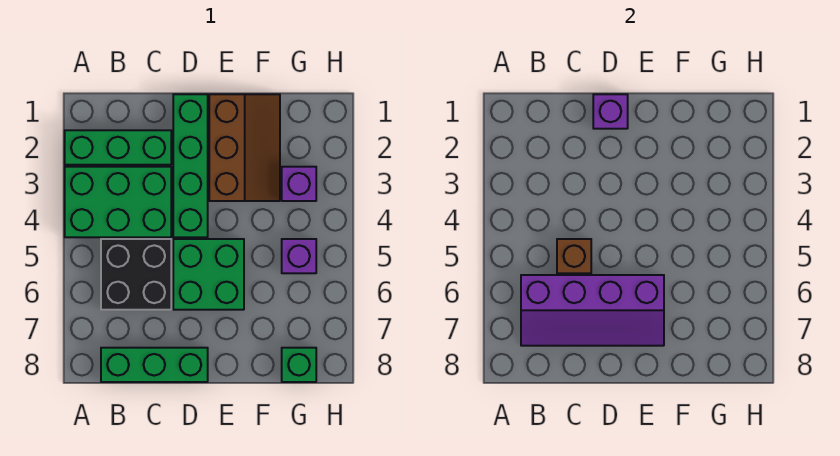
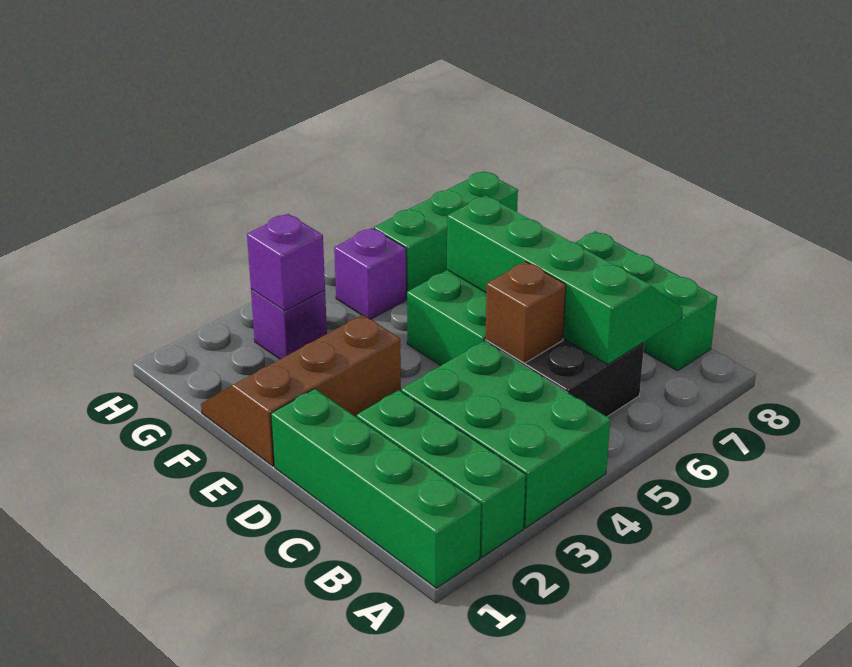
purple slope B6:E7 level 2 top 6 -> green slope B6:E7 level 2 top 6
green brick D1:D4 level 1 -> green brick A1:D1 level 1
purple brick D1 level 2 -> purple brick G3 level 2
green brick G8 level 1 -> green brick G6:G8 level 1

